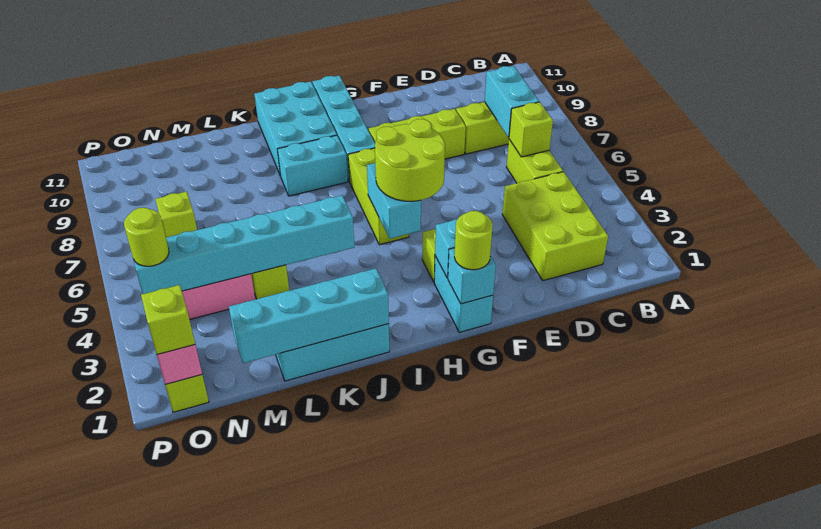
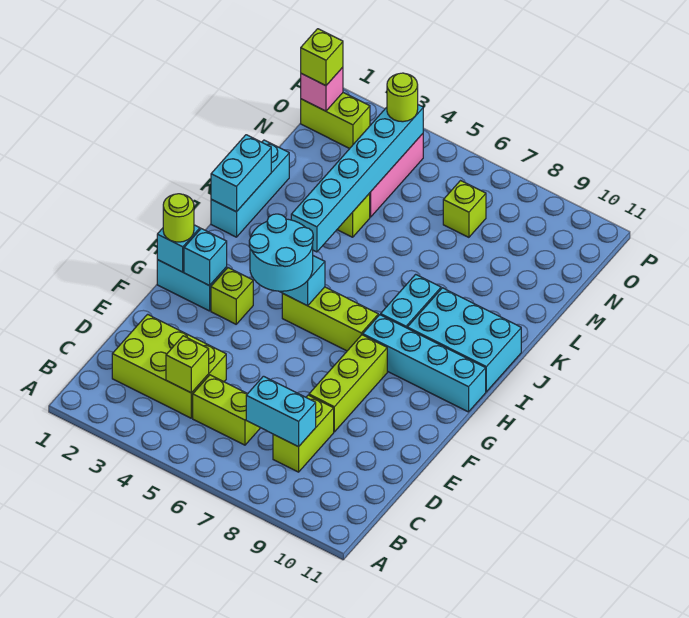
lime brick C6 level 2 -> lime brick C4 level 2
lime round brick G4:H5 level 3 -> cyan round brick G4:H5 level 3
cyan brick J1:M1 level 2 -> cyan brick J1:K1 level 2

